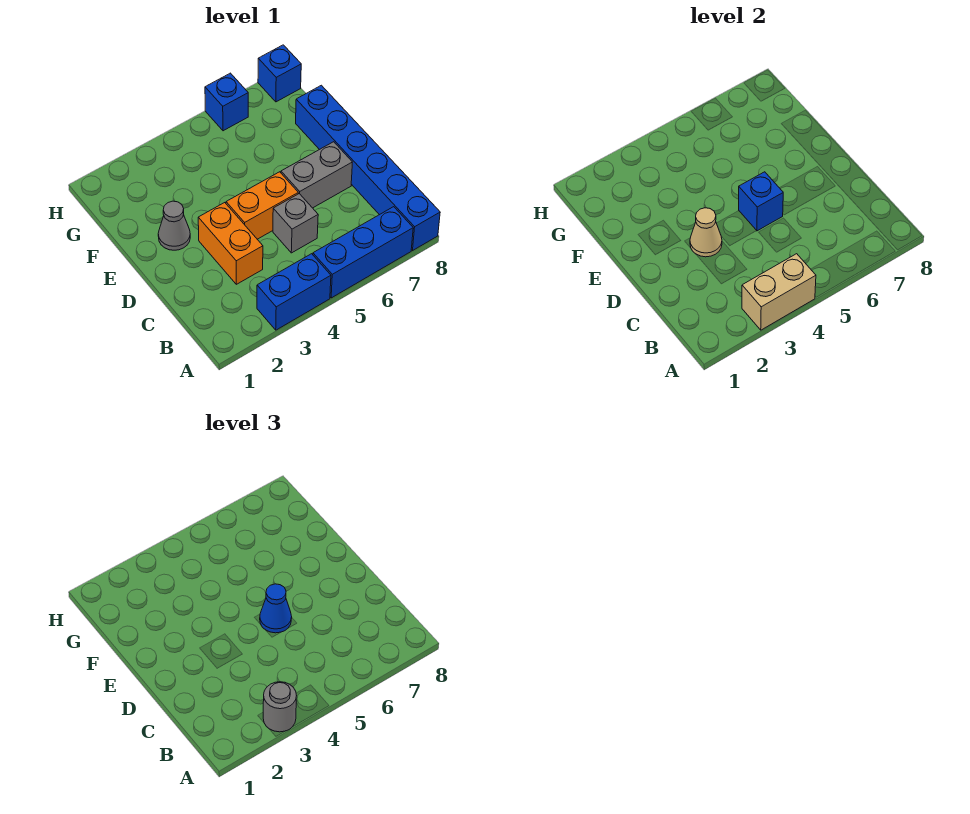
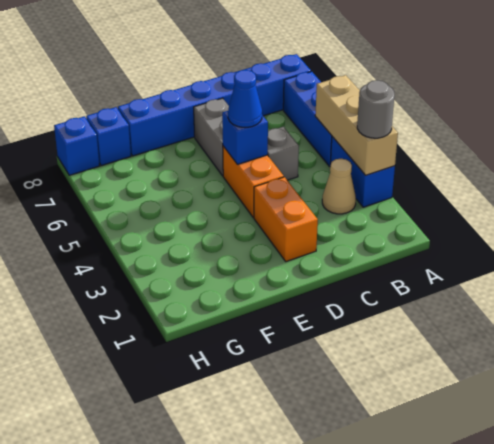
tan brick A3:A4 level 2 -> tan brick A3:A5 level 2
orange brick C3:D3 level 1 -> orange brick D2:D3 level 1
tan cone D3 level 2 -> tan cone B3 level 1
grey cone E2 level 1 -> none
blue brick H6 level 1 -> blue brick G8 level 1

